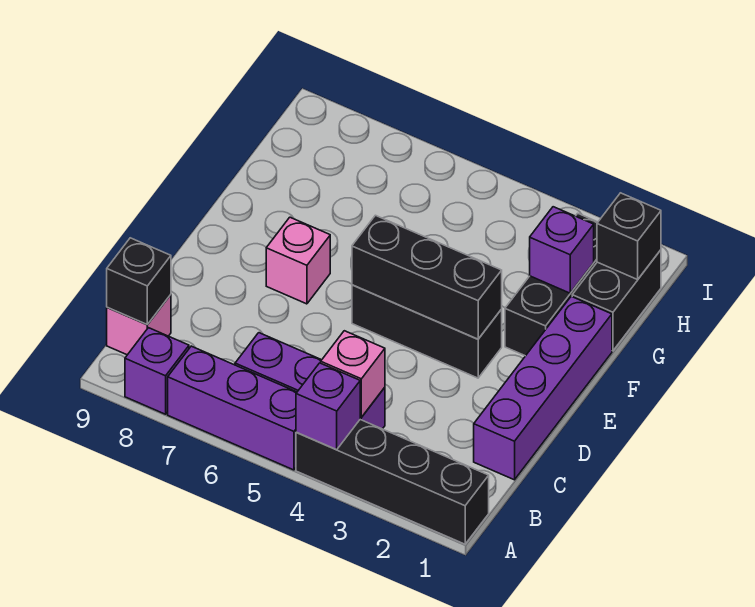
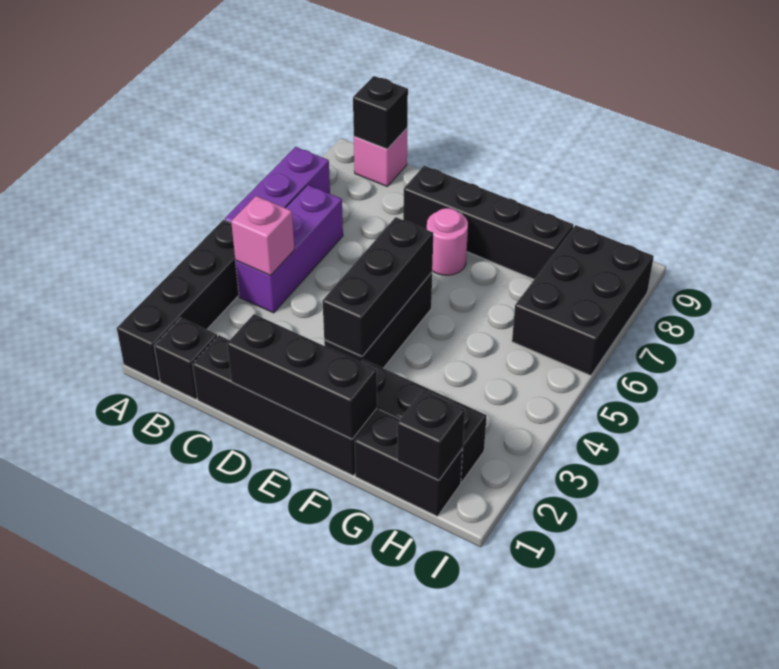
purple brick A4 level 2 -> none
purple brick A8 level 1 -> none
none -> black brick B1 level 1
purple brick C1:F1 level 1 -> black brick C1:F1 level 1
none -> black brick D1:F1 level 2
none -> black brick D8:G8 level 1
pink brick E7 level 1 -> pink round brick E7 level 1
purple brick G2 level 2 -> none
none -> black brick H6:I8 level 1

